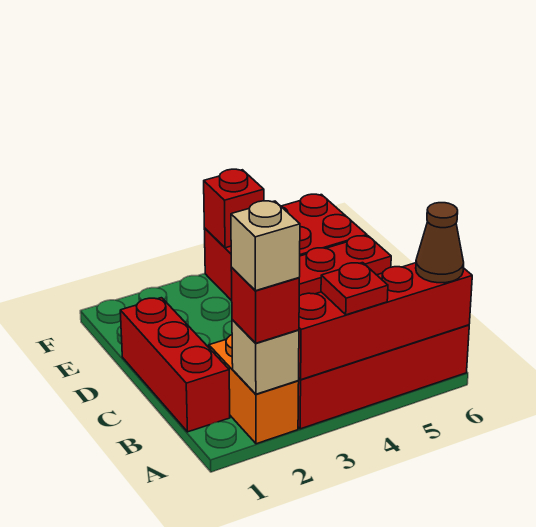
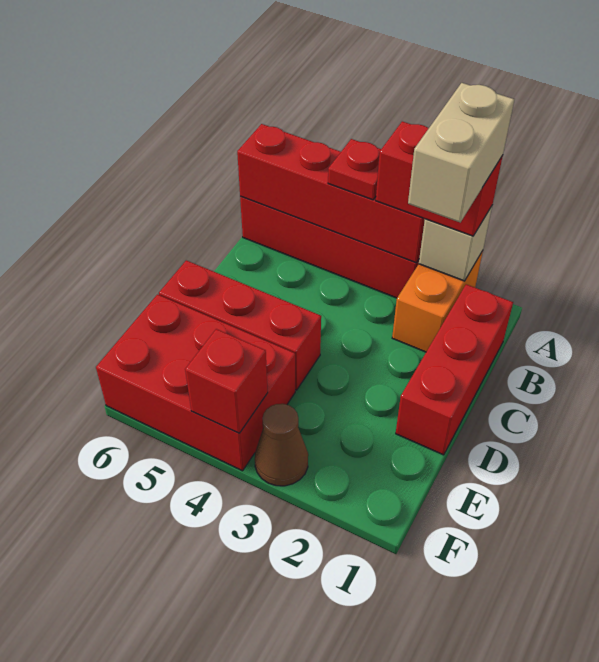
red brick A2 level 3 -> red brick A2:A3 level 3
tan brick A2 level 4 -> tan brick A2:B2 level 4
brown cone A6 level 3 -> brown cone F3 level 1

